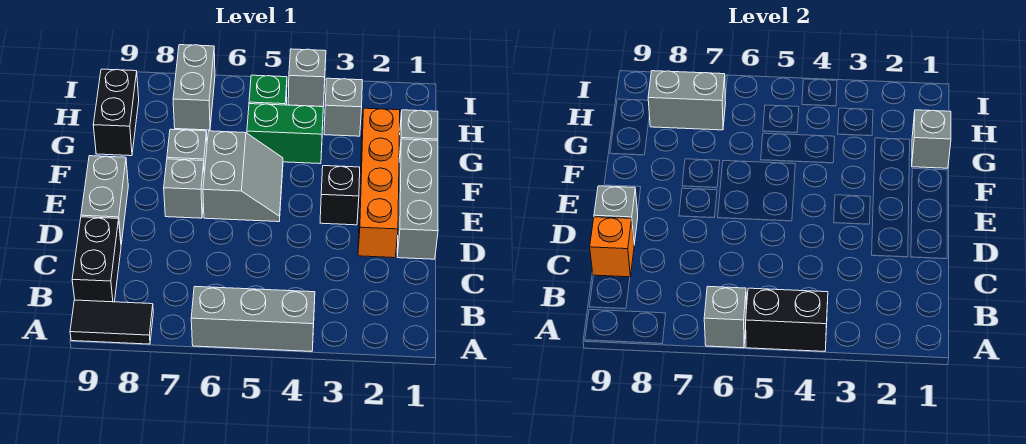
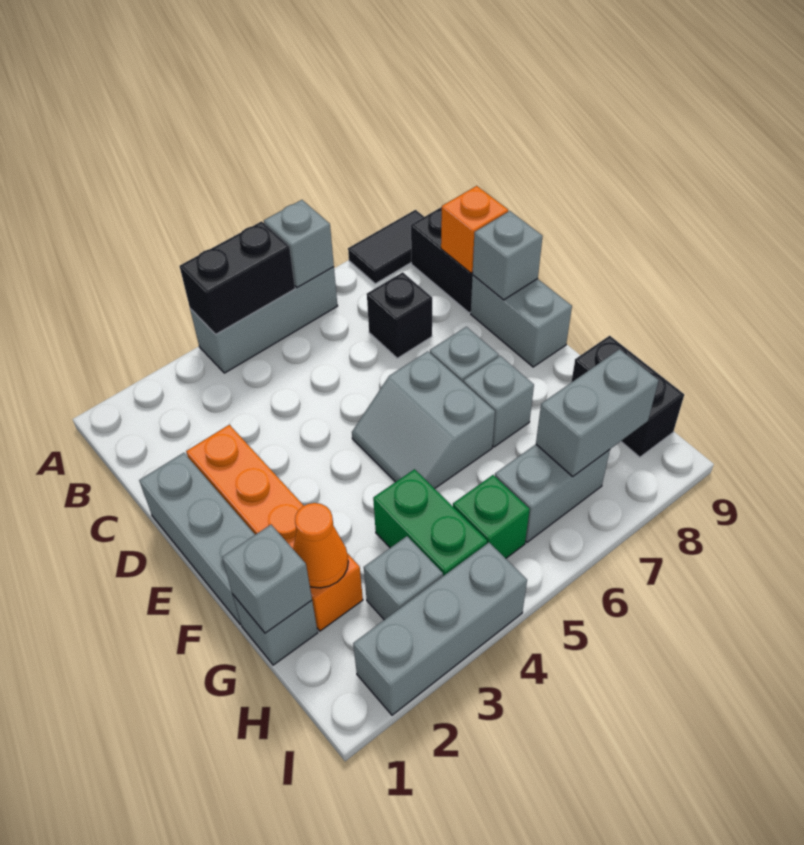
black brick E3 level 1 -> black brick C7 level 1
none -> orange cone G2 level 2
green brick G4:G5 level 1 -> green brick G4:H4 level 1
grey brick H7:I7 level 1 -> grey brick H6:H7 level 1
grey brick I4 level 1 -> grey brick I2:I4 level 1

